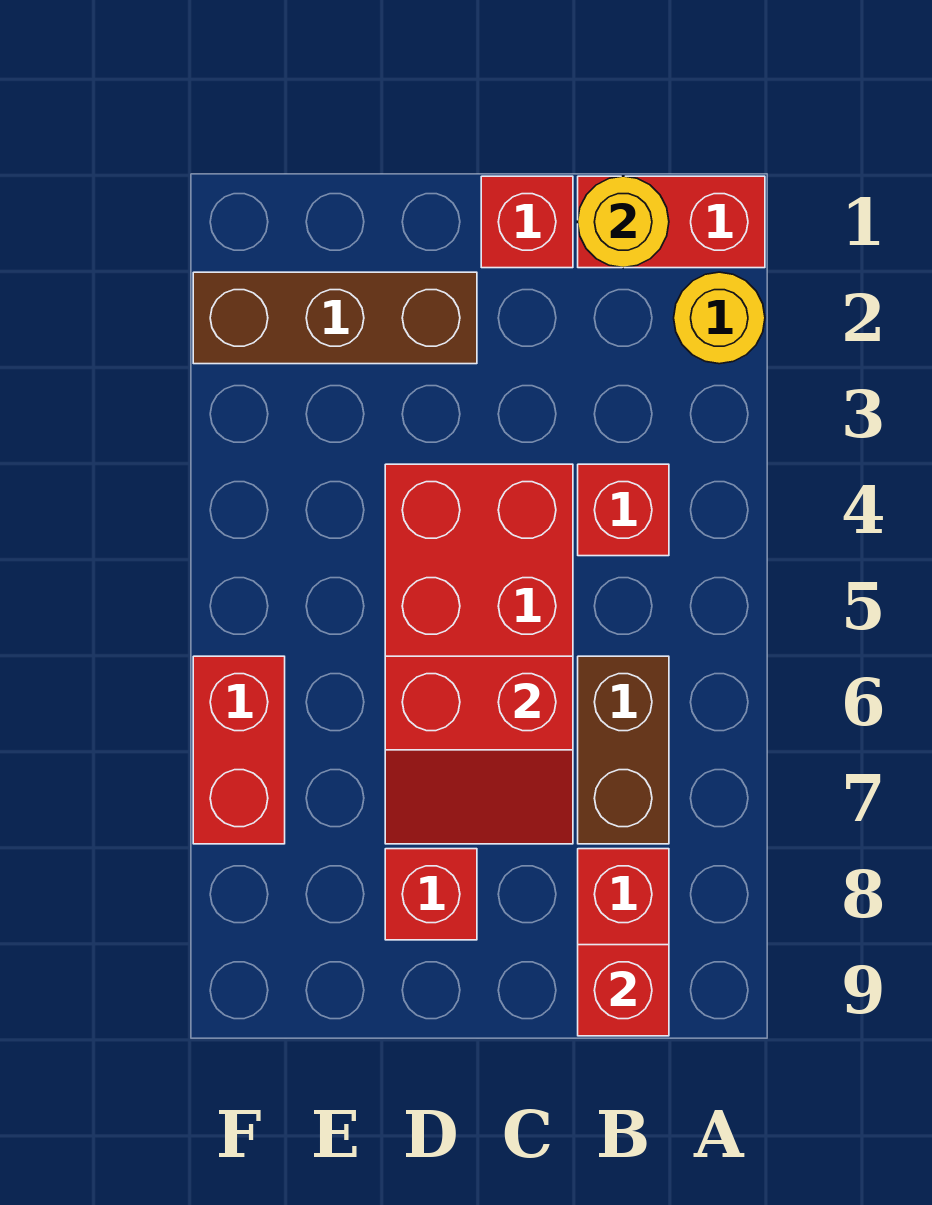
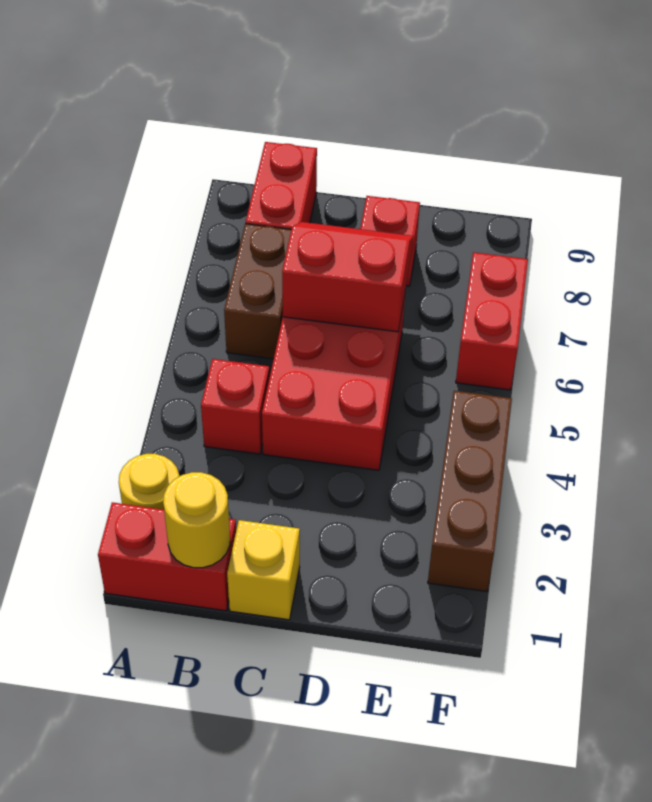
red brick B9 level 2 -> none
red brick C1 level 1 -> yellow brick C1 level 1
brown brick D2:F2 level 1 -> brown brick F2:F4 level 1

